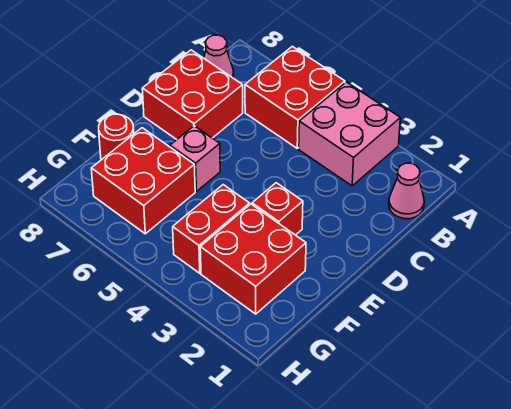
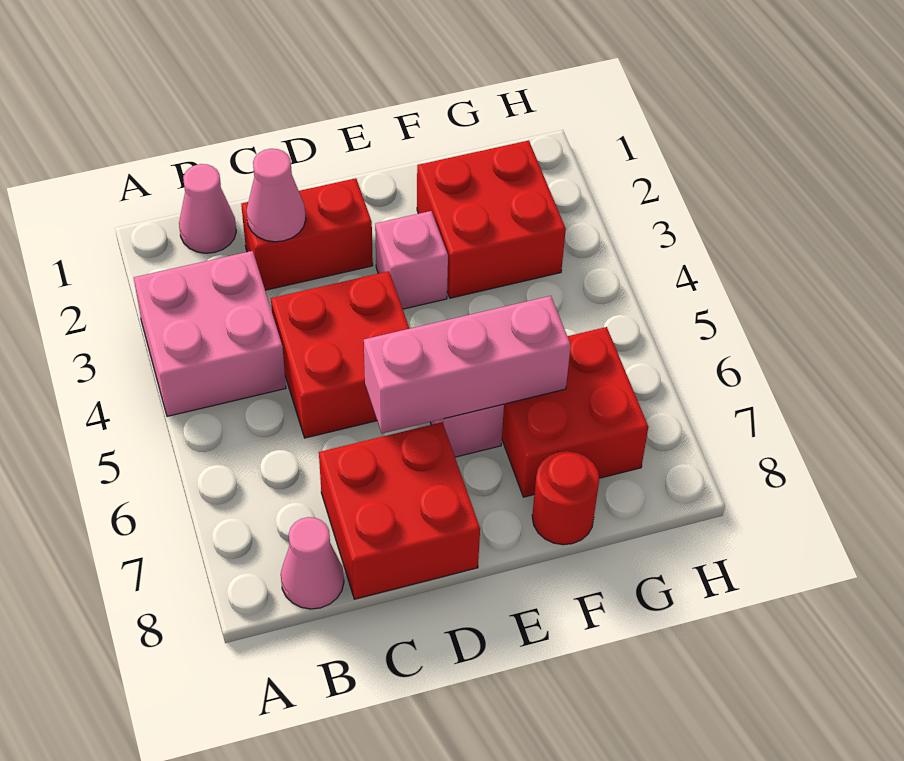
red brick A5:B6 level 1 -> red brick C4:D5 level 1
none -> pink cone C2 level 2
none -> pink brick D6:F6 level 2
red brick E3 level 1 -> pink brick E3 level 1
red brick F4:G4 level 1 -> red brick C2:D2 level 1

